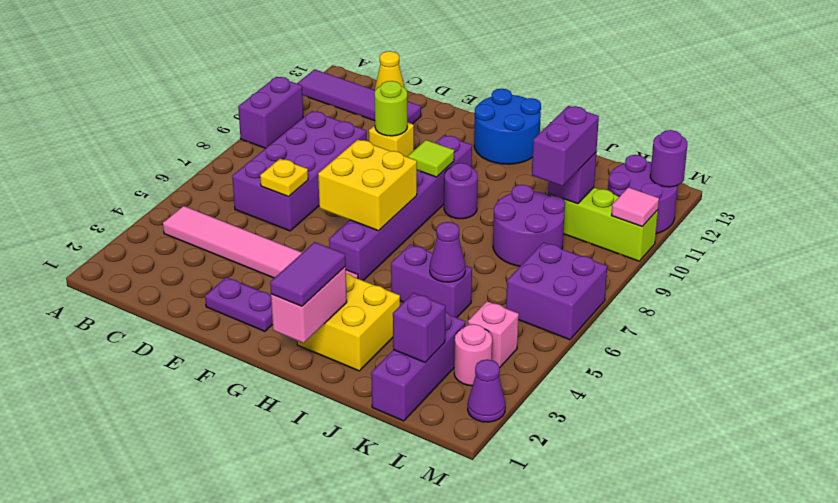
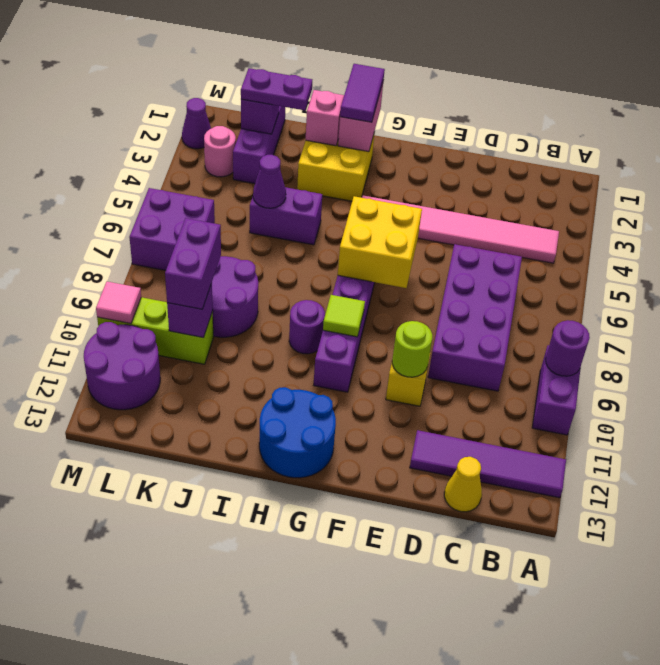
yellow plate D6 level 2 -> none
purple plate E2:F2 level 1 -> purple plate J2:K2 level 3
pink brick L4 level 1 -> pink brick I2 level 2
purple round brick M12 level 2 -> purple round brick A9 level 2

